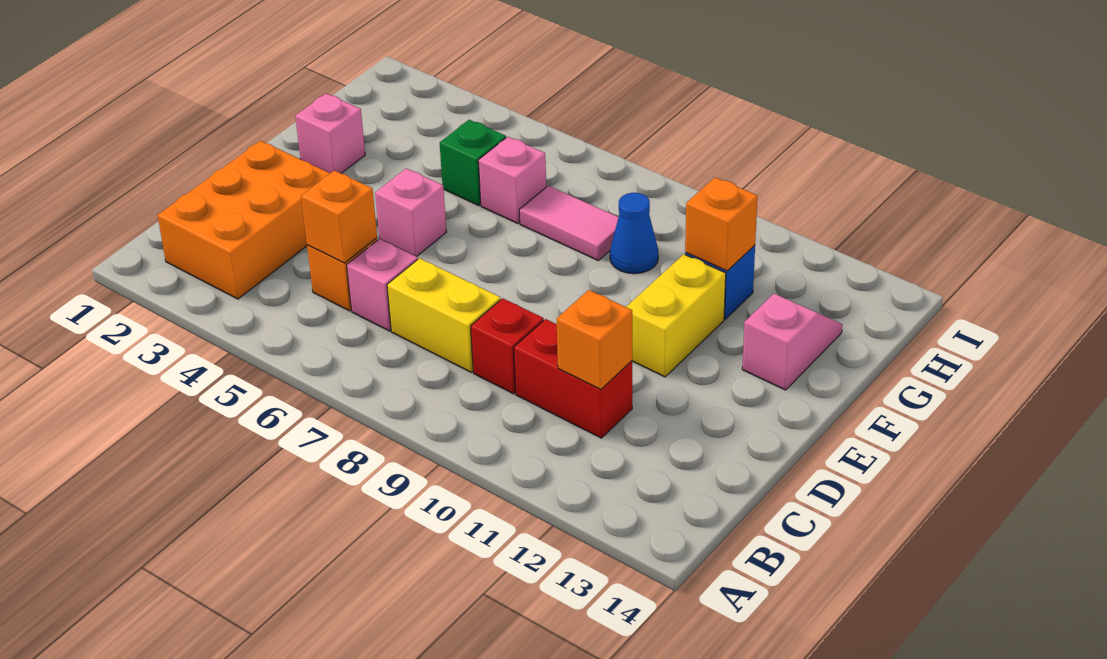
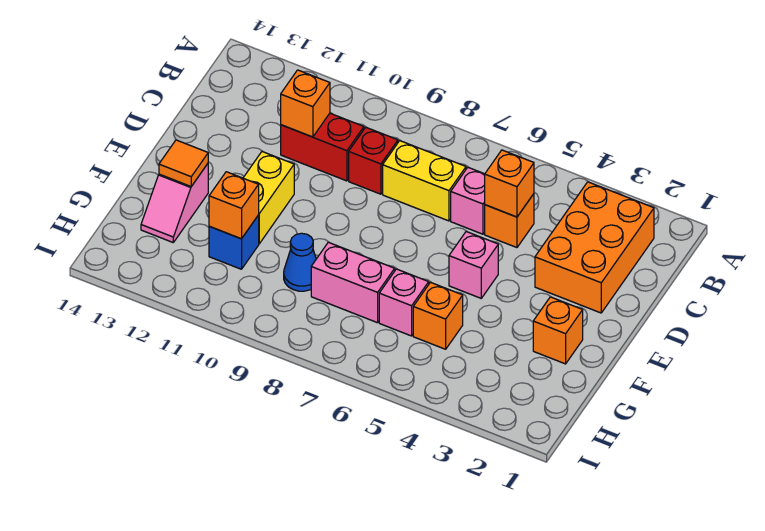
pink brick F2 level 1 -> orange brick F2 level 1
none -> orange tile F13 level 2
green brick G5 level 1 -> orange brick G5 level 1
pink tile G7:G8 level 1 -> pink brick G7:G8 level 1

